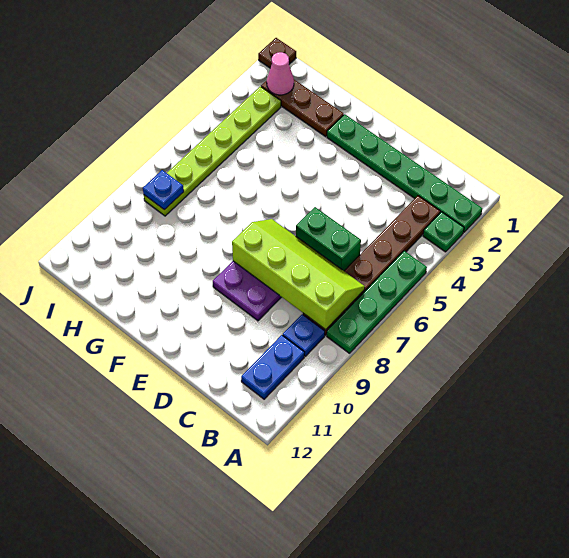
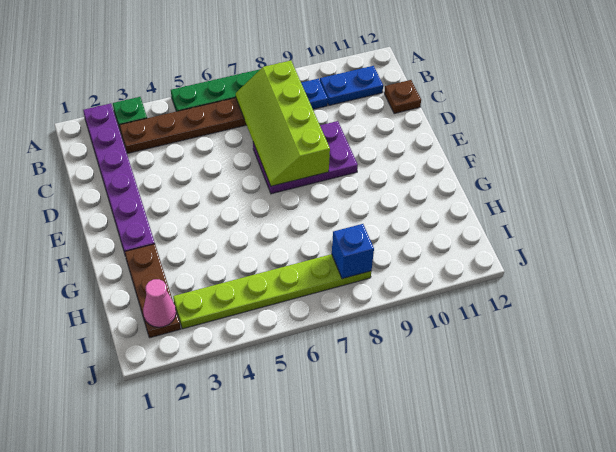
green plate A2:F2 level 1 -> purple plate A2:F2 level 1
green brick C6:D6 level 1 -> none
blue plate I8 level 2 -> blue brick I8 level 2
brown plate J1 level 1 -> brown plate C12 level 1

